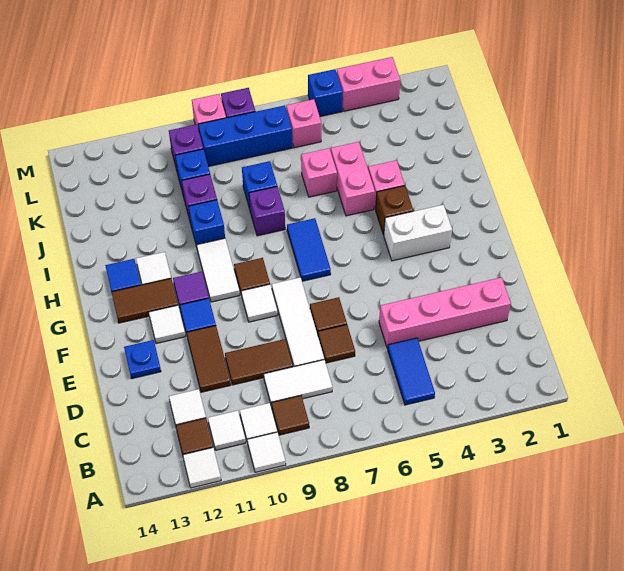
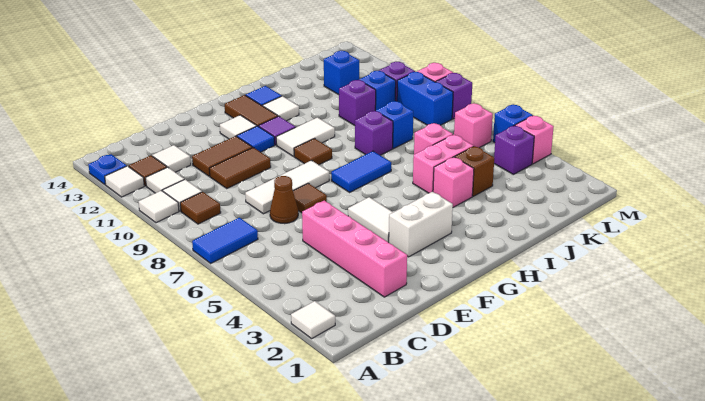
blue tile B5:C5 level 1 -> blue tile A7:B7 level 1
white tile C8:C9 level 1 -> white tile F4:F5 level 1
brown tile D7 level 1 -> brown cone D7 level 1
brown tile D9:D10 level 1 -> brown tile D10:E10 level 1
blue plate E13 level 1 -> blue plate A13 level 1
white tile F9 level 1 -> white tile A2 level 1
white brick G3:G4 level 1 -> white brick F3:G3 level 1
brown brick H4 level 1 -> brown brick J4 level 1
blue brick I10 level 1 -> blue brick K12 level 1
none -> purple brick L4 level 1
blue brick L7:L9 level 1 -> blue brick L8:L9 level 1
pink brick M3:M4 level 1 -> pink brick M4 level 1

